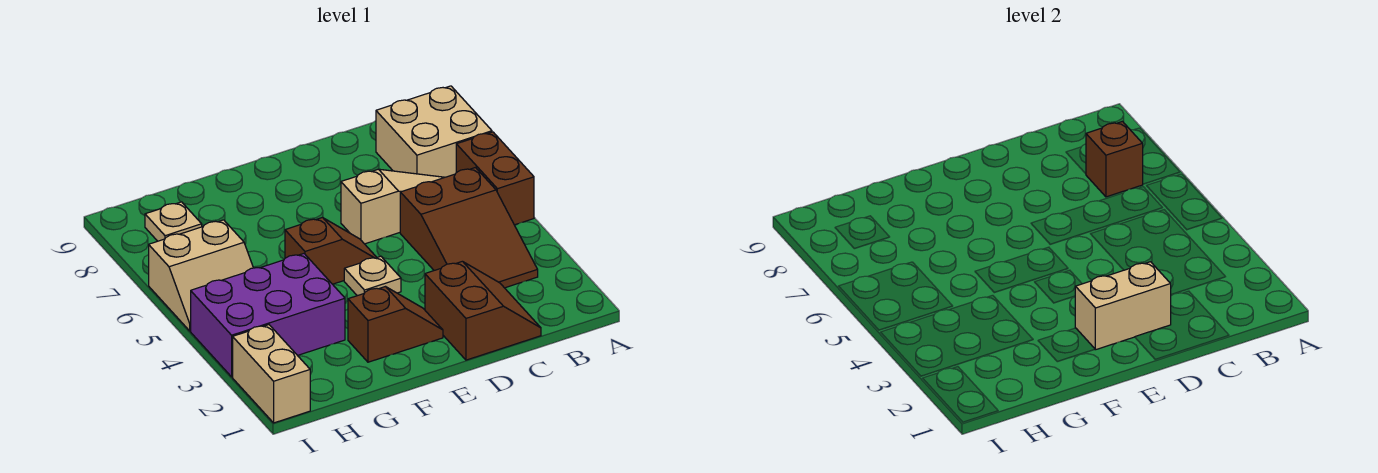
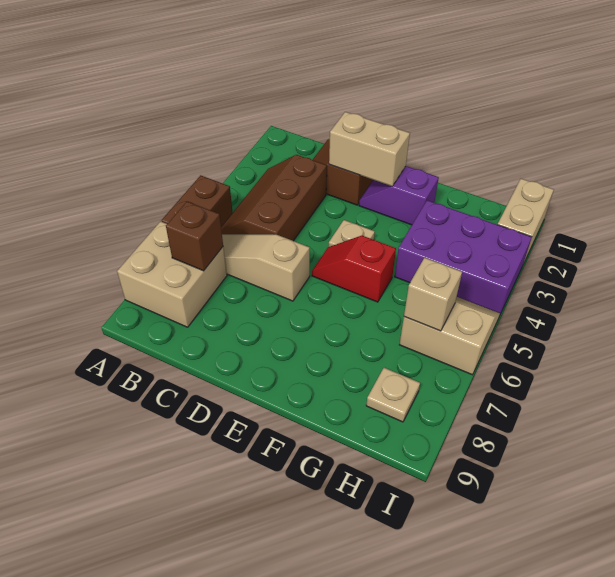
brown slope B3:C5 level 1 top 5 -> brown slope B3:C5 level 1 top C
brown slope E2:F2 level 1 top F -> purple slope E2:F2 level 1 top F
brown slope E5:F5 level 1 top F -> red slope E5:F5 level 1 top F
none -> tan brick H6 level 2

